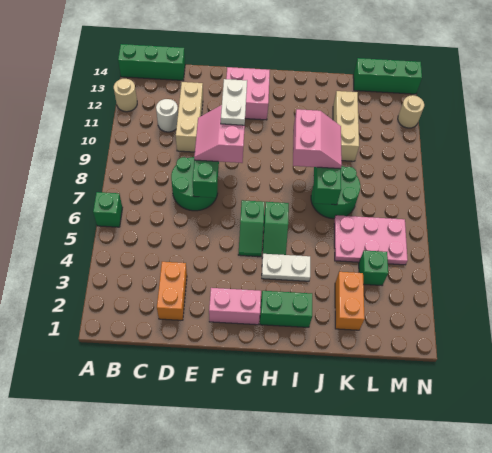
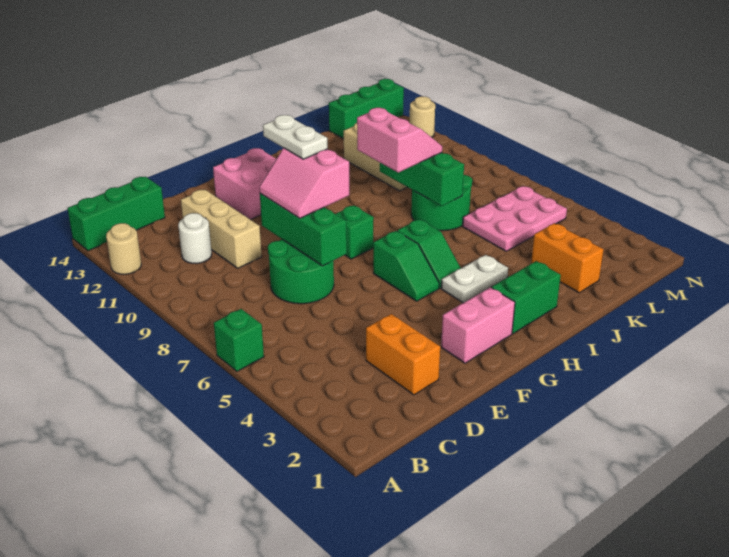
green brick L4 level 1 -> green brick G8 level 1

